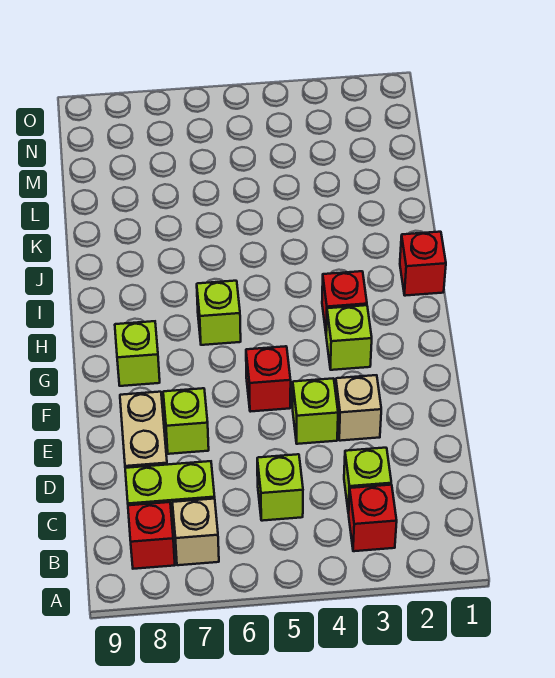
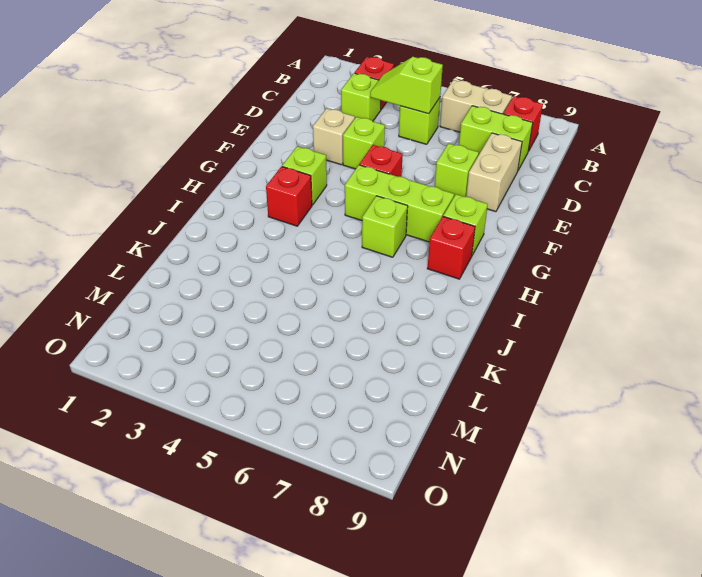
tan brick B7 level 1 -> tan brick B6:B7 level 1
none -> lime slope C4:C5 level 2 top 5
none -> lime brick G5:G7 level 1
red brick I1 level 1 -> red brick H8 level 1

